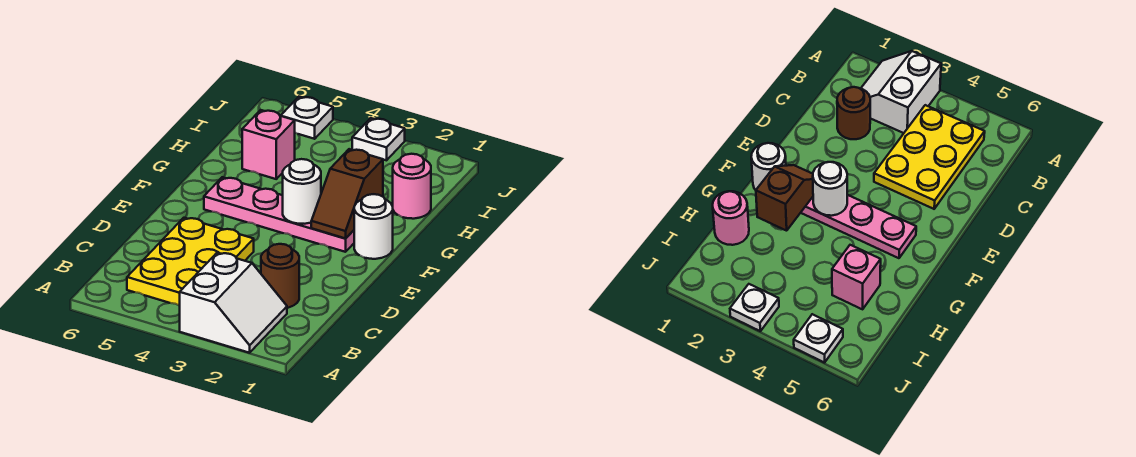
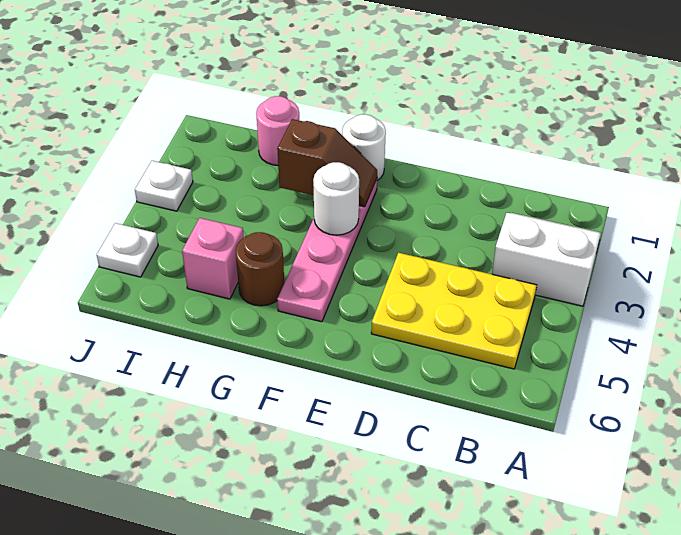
brown round brick C2 level 1 -> brown round brick G5 level 1

